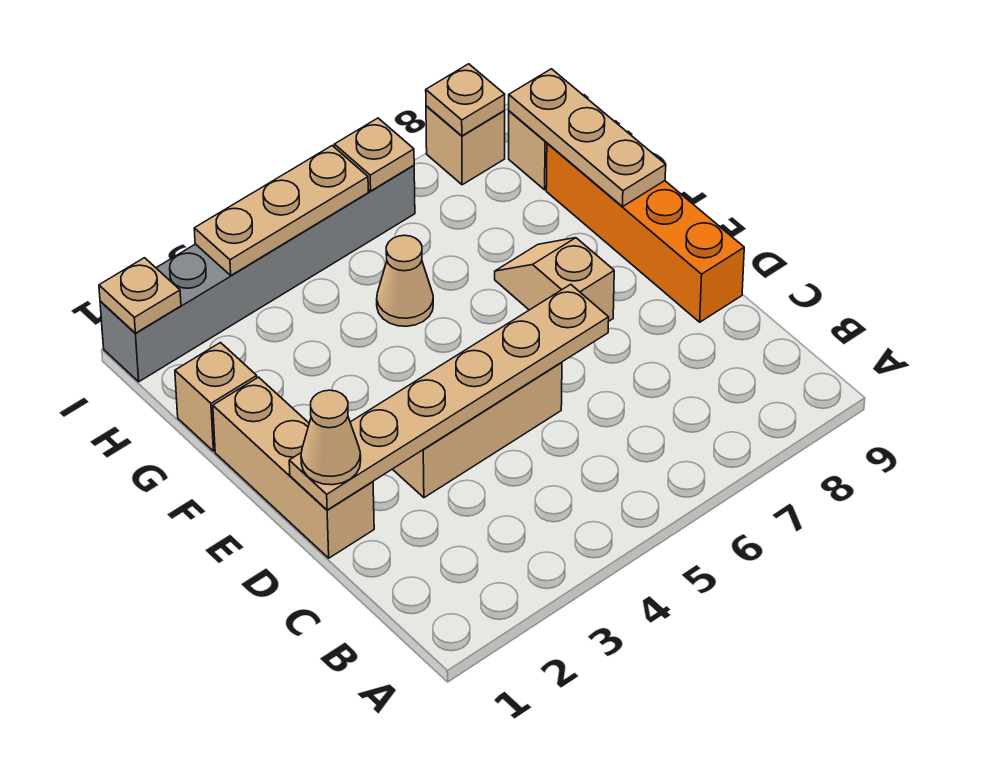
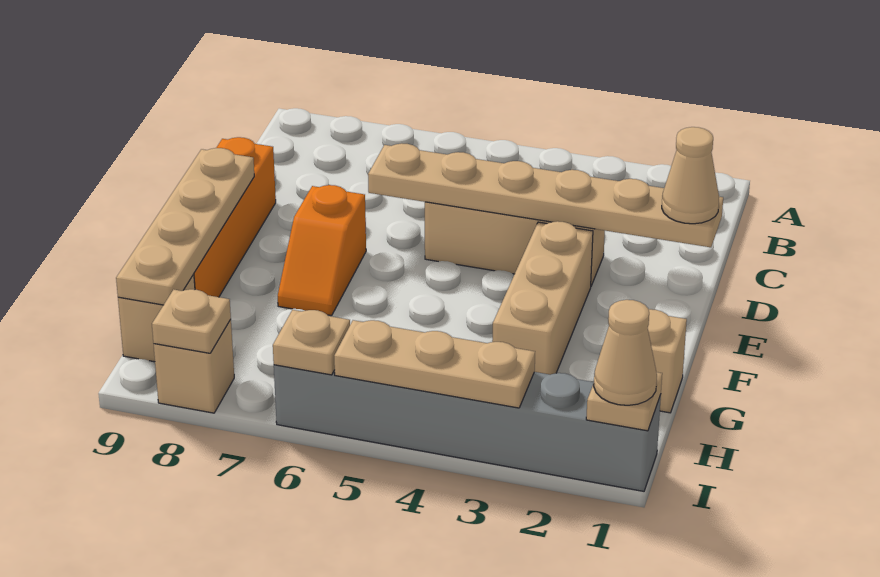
tan brick D1:F1 level 1 -> tan brick E3:G3 level 1
tan slope E7:F7 level 1 top E -> orange slope E7:F7 level 1 top E
tan plate F9:H9 level 2 -> tan plate E9:H9 level 2
tan cone G5 level 1 -> tan cone I1 level 3

